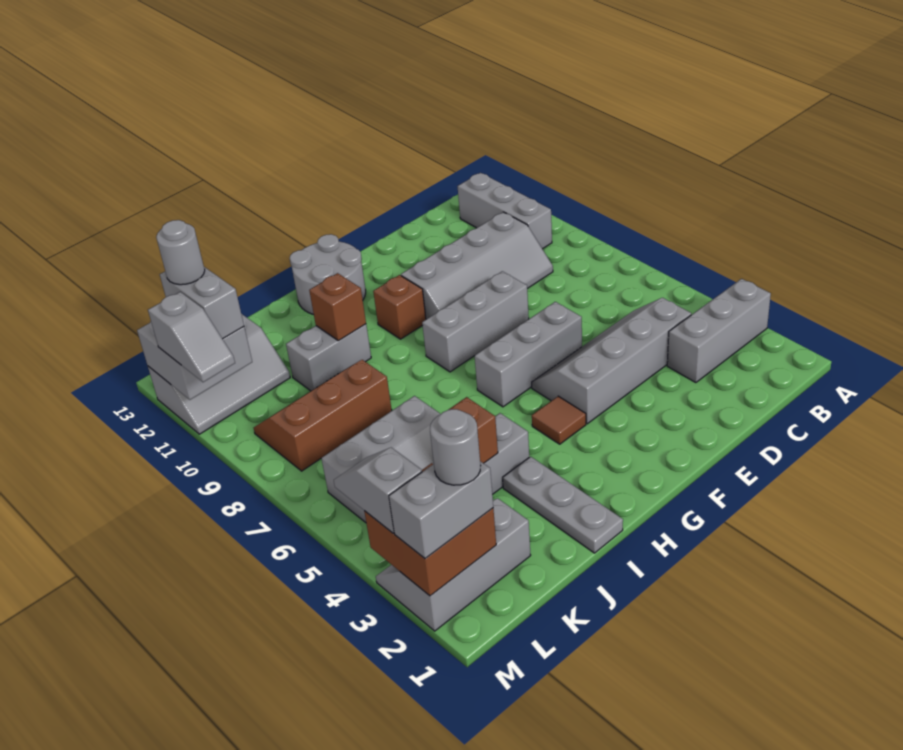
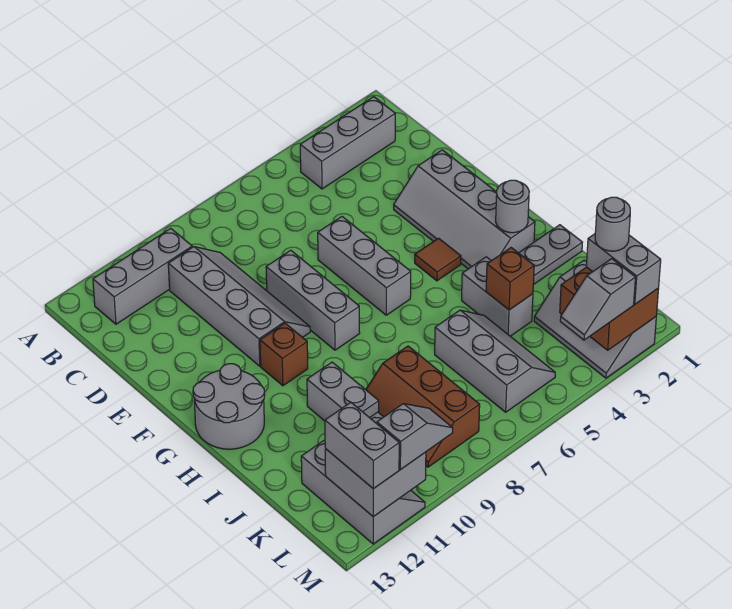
grey brick A3:C3 level 1 -> grey brick B2:B4 level 1
grey slope C4:F5 level 1 top 4 -> grey slope E2:H3 level 1 top 2
brown brick I10 level 2 -> none
grey brick L11:L12 level 3 -> grey brick L12:M12 level 3
grey round brick L12 level 4 -> grey round brick H2 level 2

